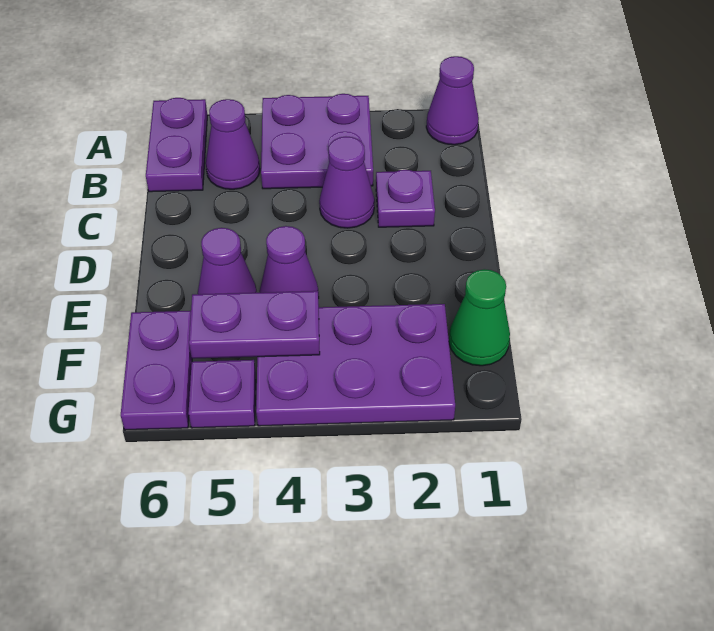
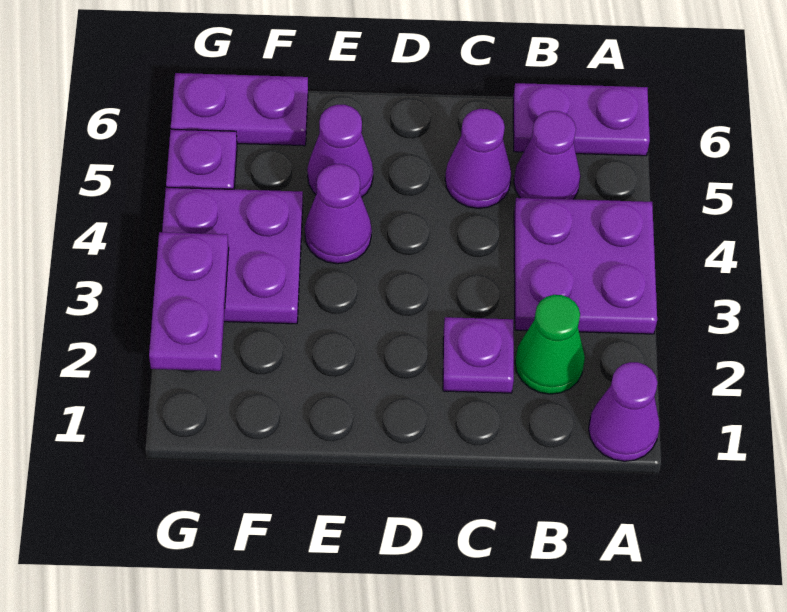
purple cone C3 level 1 -> purple cone C5 level 1
green cone F1 level 1 -> green cone B2 level 1
purple plate F2:G4 level 1 -> purple plate F3:G4 level 1
purple plate F4:F5 level 2 -> purple plate G2:G3 level 2

